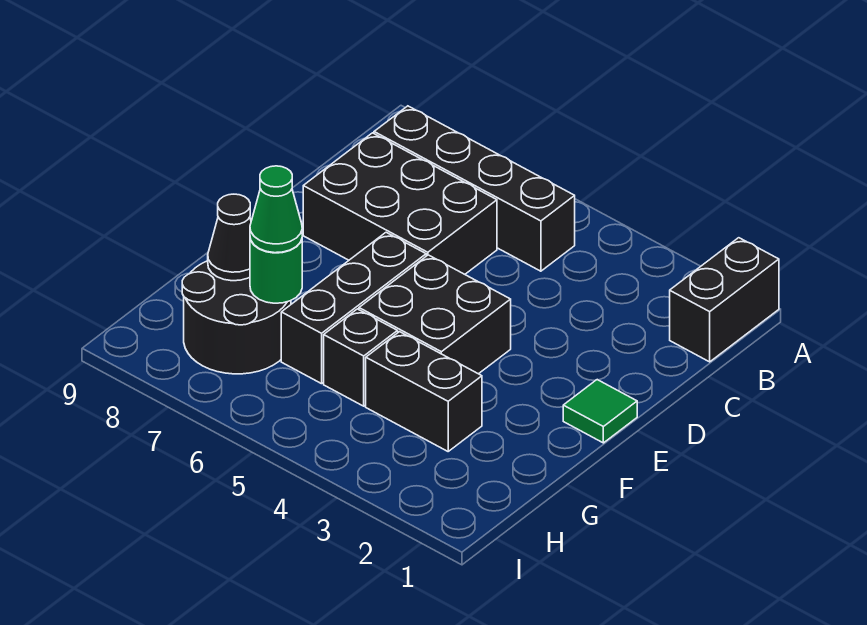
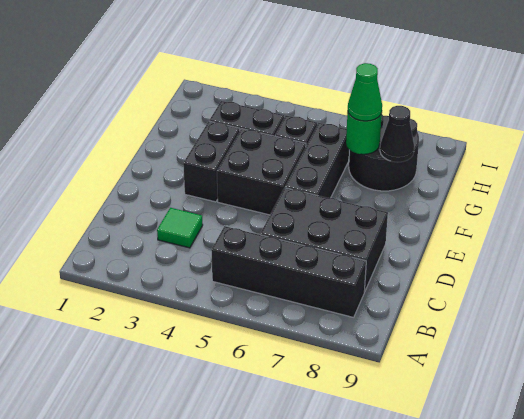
black brick A1:B1 level 1 -> black brick E3:F3 level 1
green tile E1 level 1 -> green tile C3 level 1

